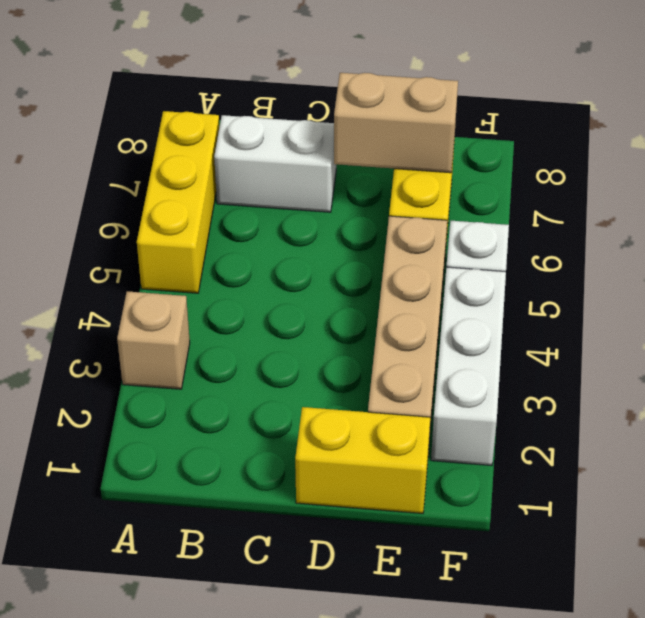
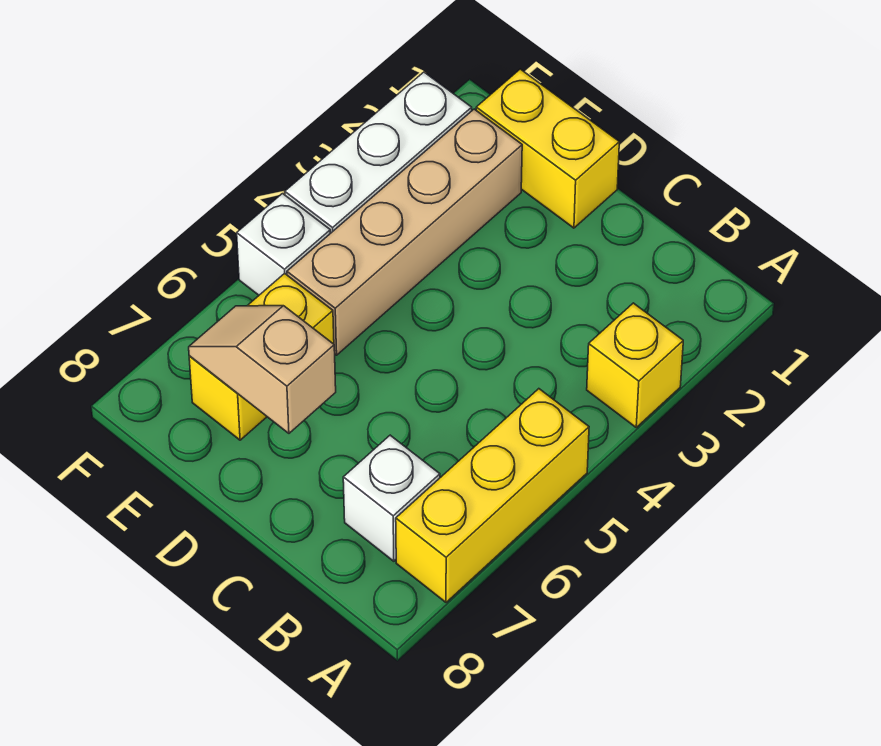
tan brick A3 level 1 -> yellow brick A3 level 1
white brick B7:C7 level 1 -> white brick B7 level 1
tan brick D7:E7 level 2 -> tan slope D7:E7 level 2 top D

